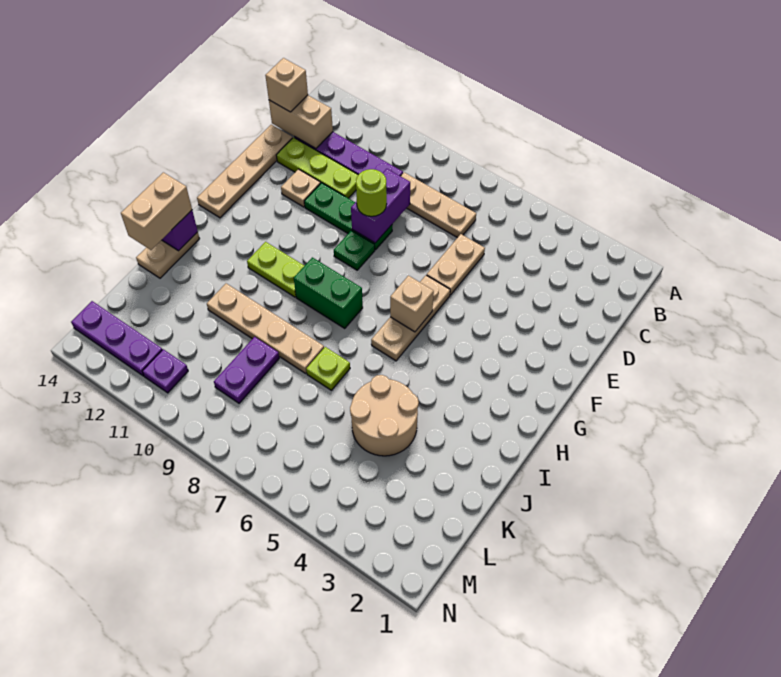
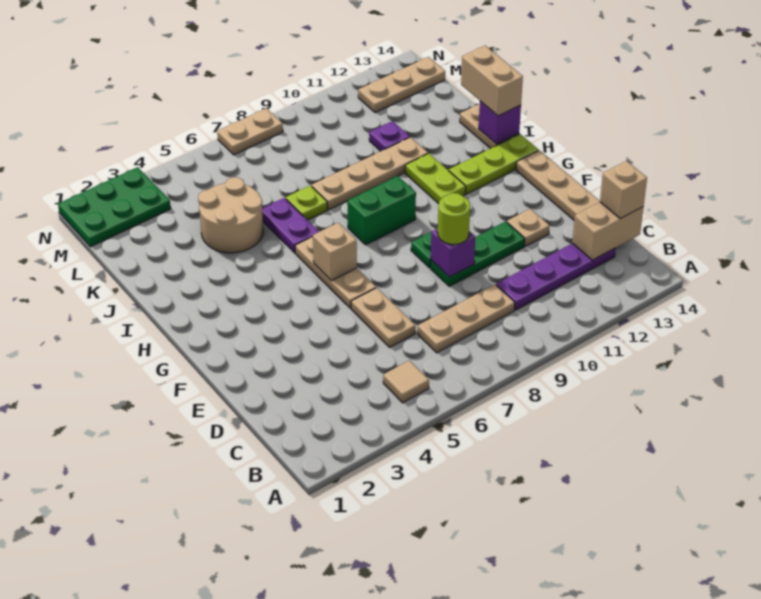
none -> tan tile B5 level 1
purple brick D9:E9 level 2 -> purple brick E9 level 2
lime plate D11:D13 level 1 -> lime plate H12:H14 level 1
lime plate H10:H11 level 1 -> lime plate H11:I11 level 1
purple plate K9:L9 level 1 -> purple plate I6:J6 level 1
none -> green plate M1:N3 level 1
purple plate M11 level 1 -> purple plate K11 level 1
purple plate M12:M14 level 1 -> tan plate M12:M14 level 1
none -> tan plate N7:N8 level 1

